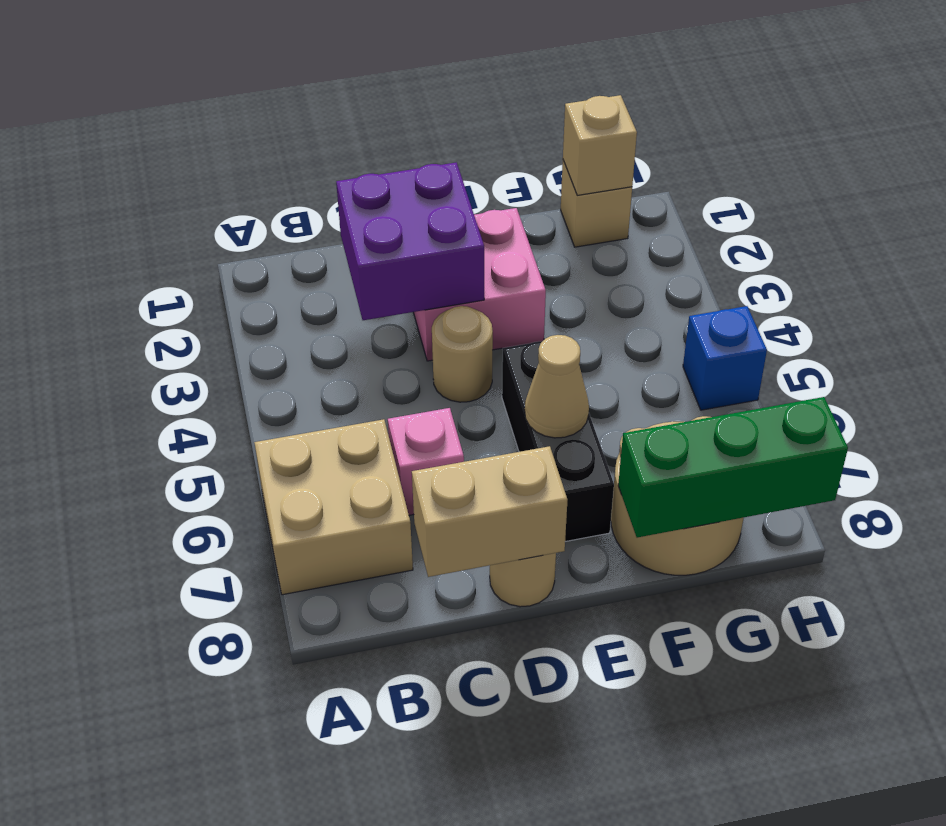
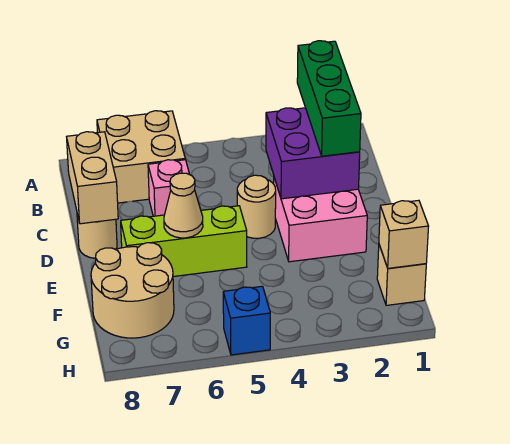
black brick E5:E7 level 1 -> lime brick E5:E7 level 1
green brick F8:H8 level 2 -> green brick B2:D2 level 3

